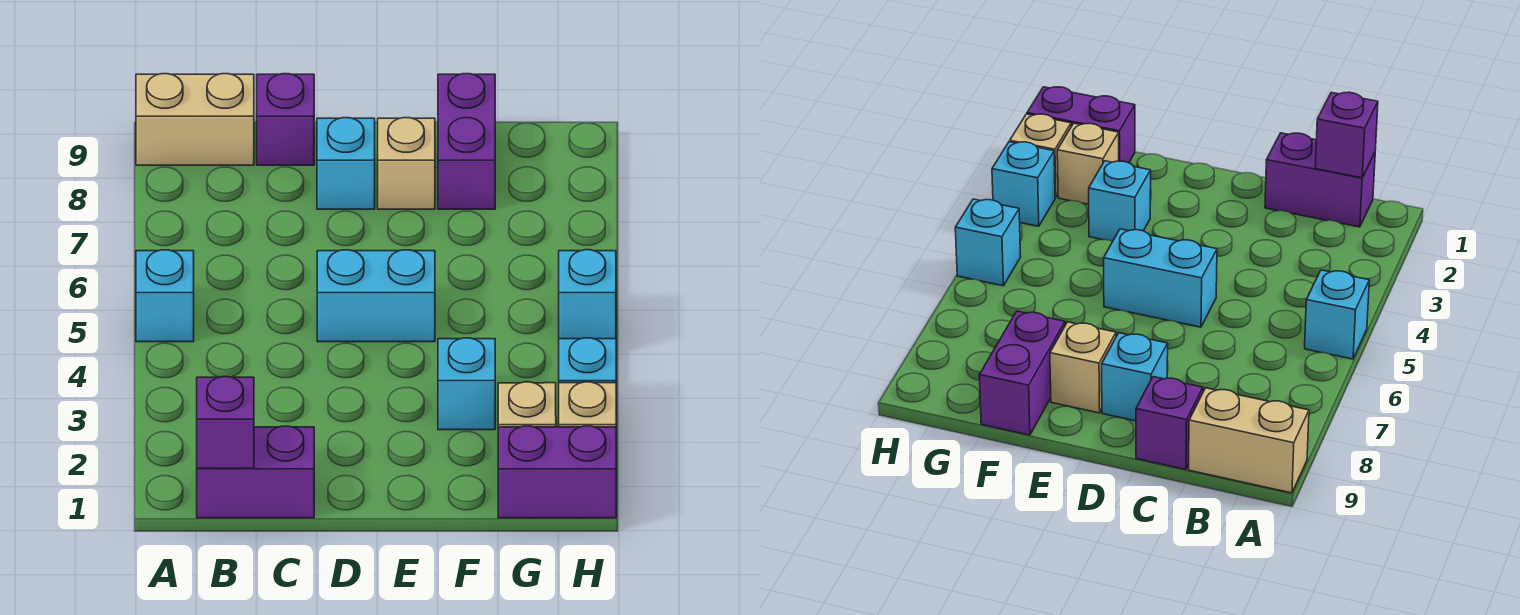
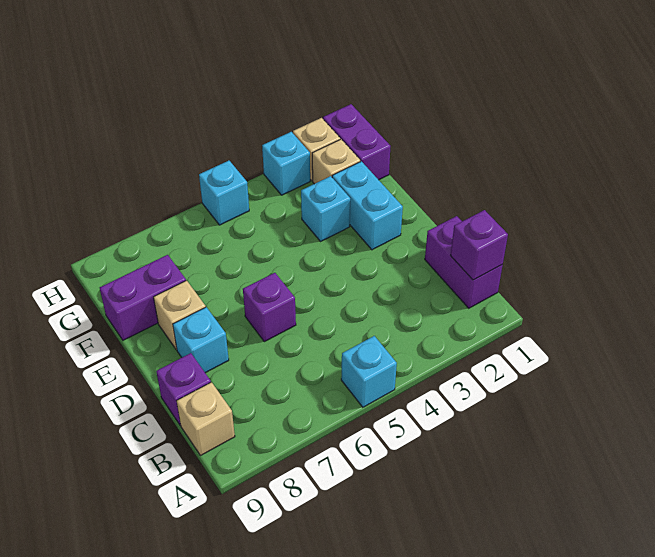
tan brick A9:B9 level 1 -> tan brick B9 level 1
cyan brick D5:E5 level 1 -> cyan brick E2:F2 level 1
none -> purple brick D6 level 1

